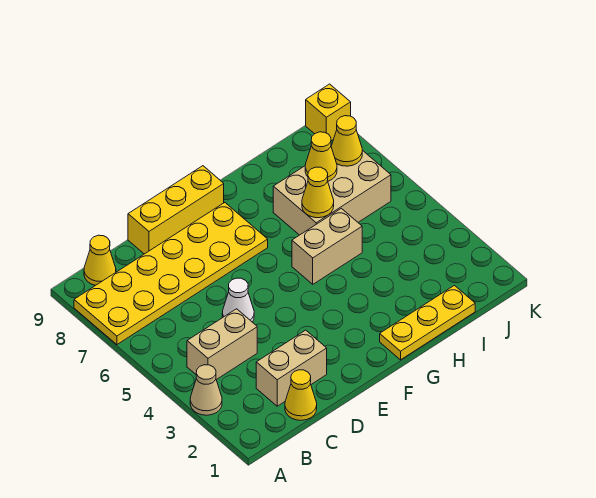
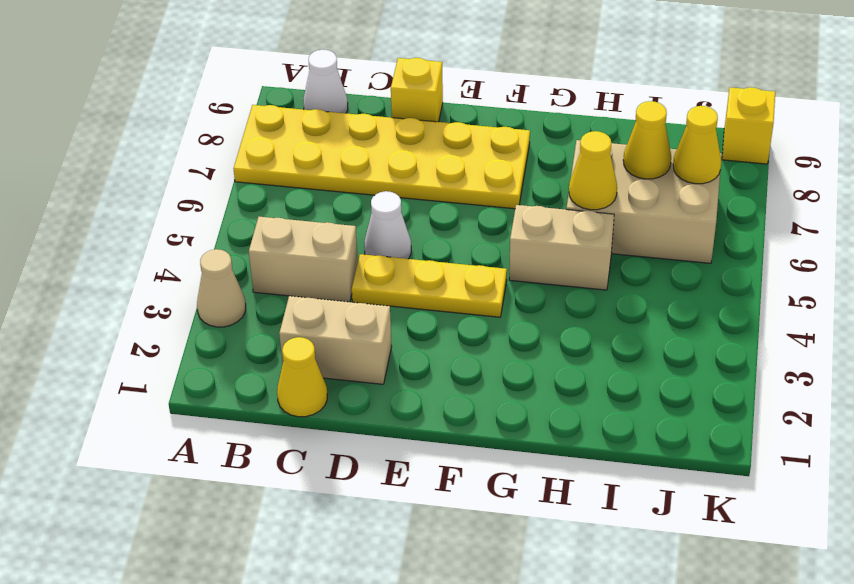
yellow cone B9 level 1 -> white cone B9 level 1
yellow brick D9:F9 level 1 -> yellow brick D9 level 1
yellow plate G1:I1 level 1 -> yellow plate D4:F4 level 1

